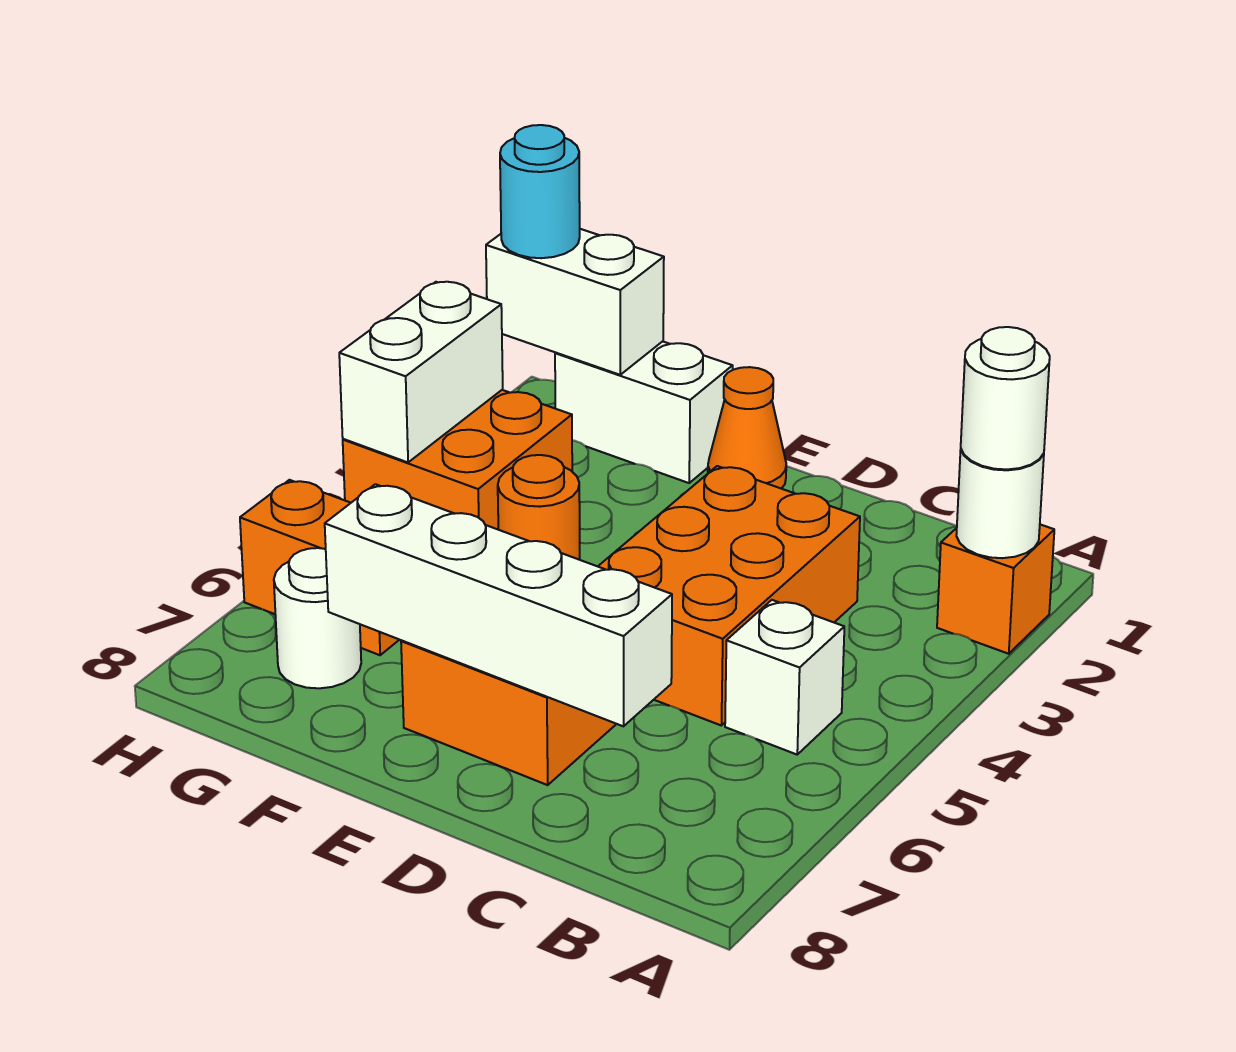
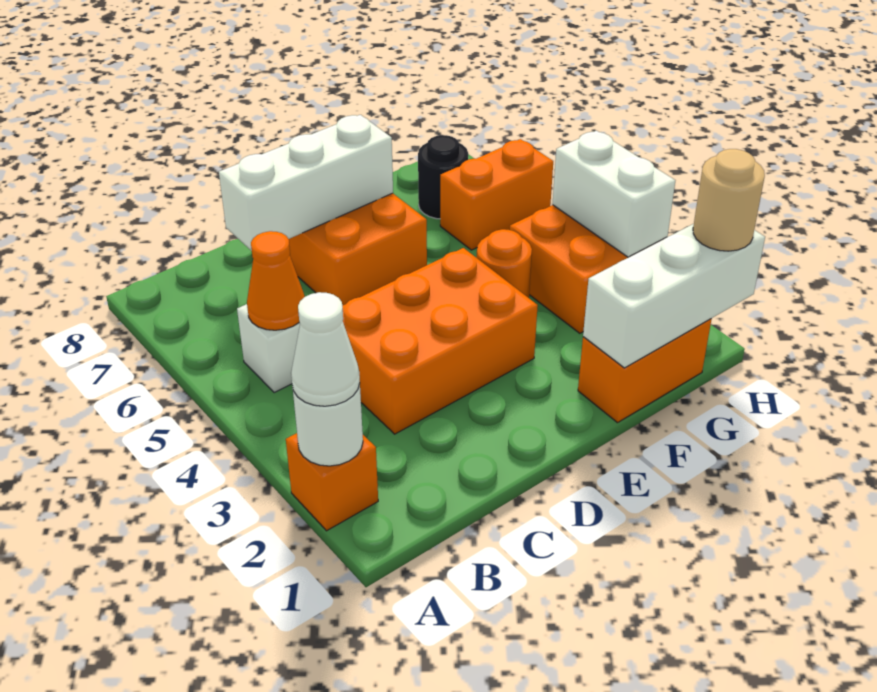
white round brick A2 level 3 -> white cone A2 level 3
orange brick C3:D5 level 1 -> orange brick C3:E4 level 1
white brick C7:F7 level 2 -> white brick C7:E7 level 2
orange cone E1 level 1 -> orange cone B5 level 2
white brick F1:G1 level 1 -> orange brick F1:G1 level 1
white brick G1:H1 level 2 -> white brick F1:H1 level 2
white round brick G7 level 1 -> black round brick G7 level 1
cyan round brick H1 level 3 -> tan round brick H1 level 3

